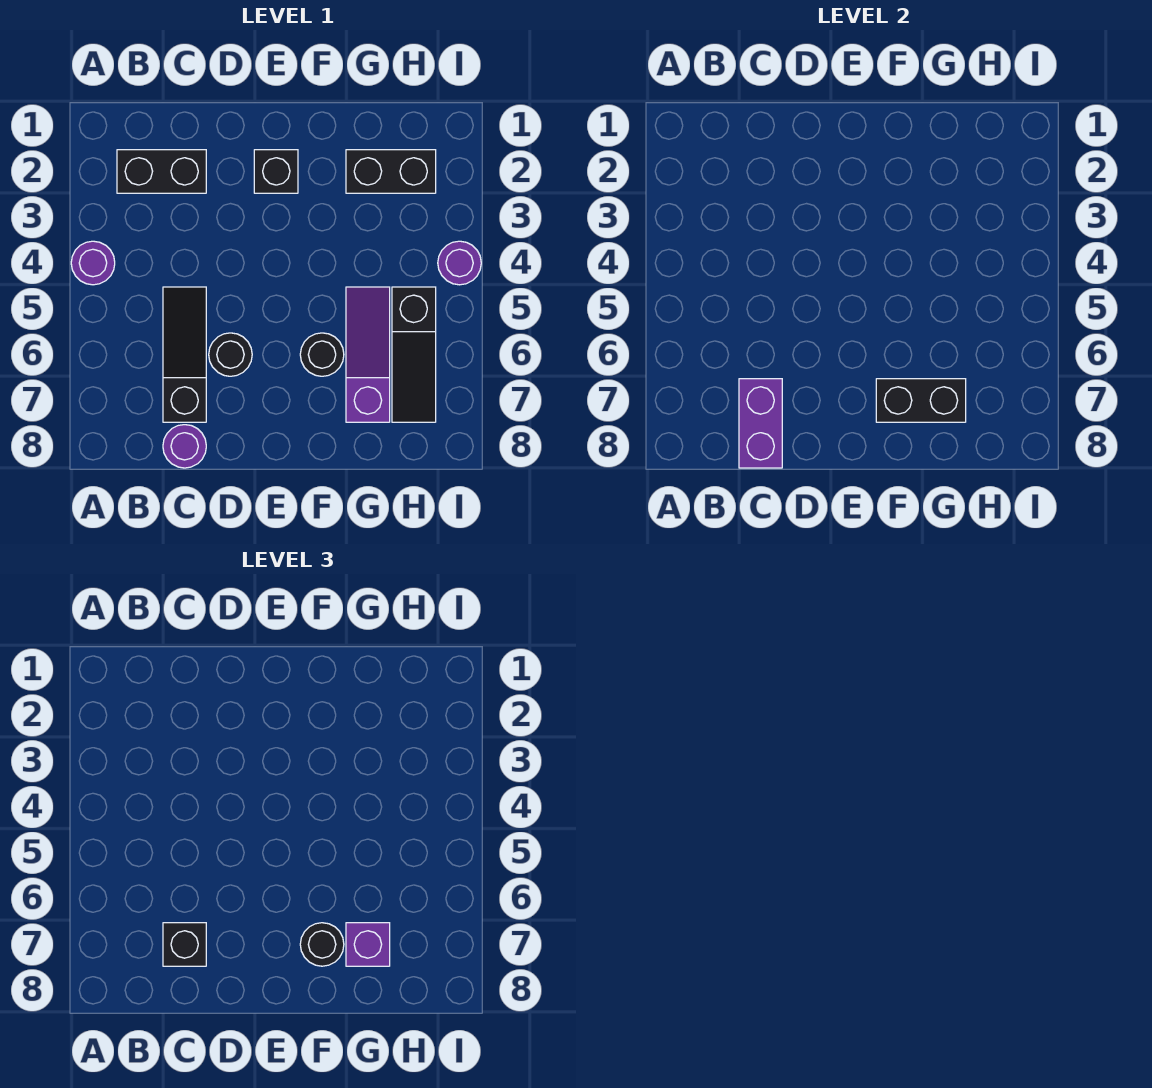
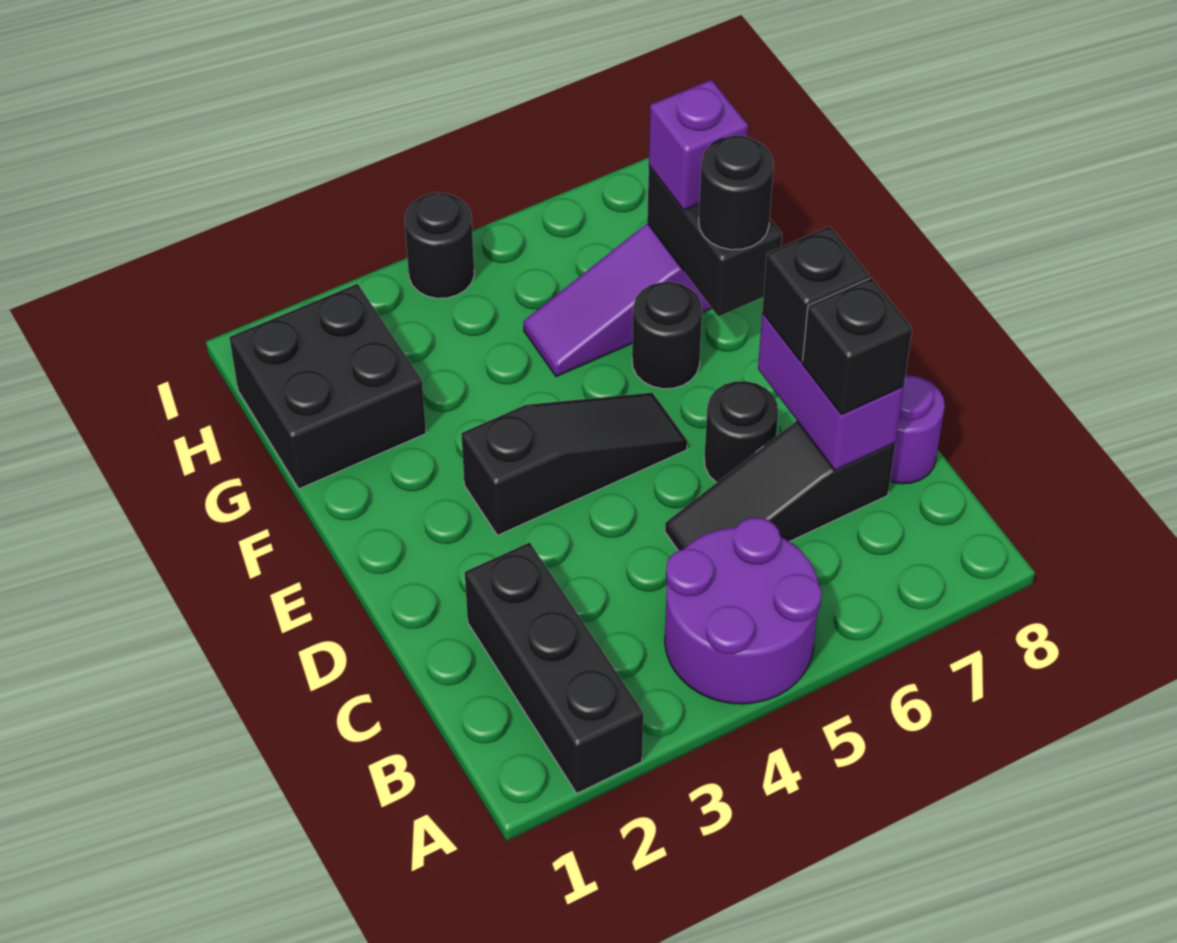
purple round brick A4 level 1 -> purple round brick A4:B5 level 1
black brick B2:C2 level 1 -> black brick A2:C2 level 1
purple brick C7:C8 level 2 -> purple brick C7:D7 level 2
black brick E2 level 1 -> black brick D7 level 3
black brick G2:H2 level 1 -> black brick G1:H2 level 1
black slope H5:H7 level 1 top 5 -> black slope E3:E5 level 1 top 3
purple round brick I4 level 1 -> black round brick I4 level 1

